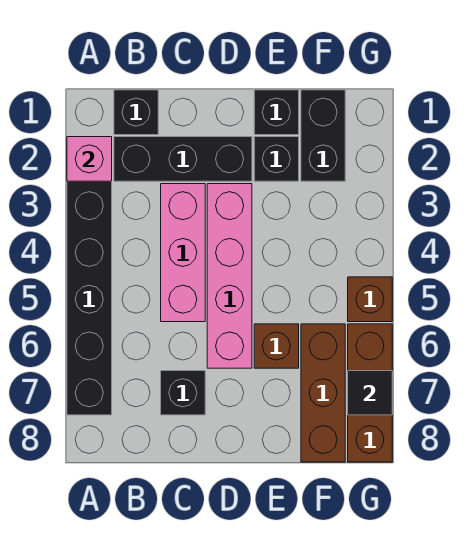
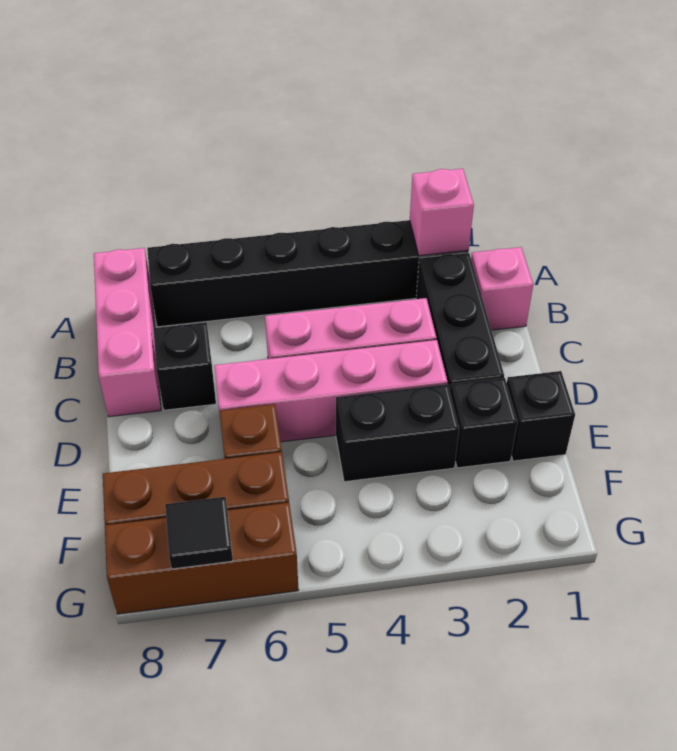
none -> pink brick A8:C8 level 1
black brick B1 level 1 -> pink brick B1 level 1
black brick F1:F2 level 1 -> black brick E3:E4 level 1
brown brick G5 level 1 -> none

